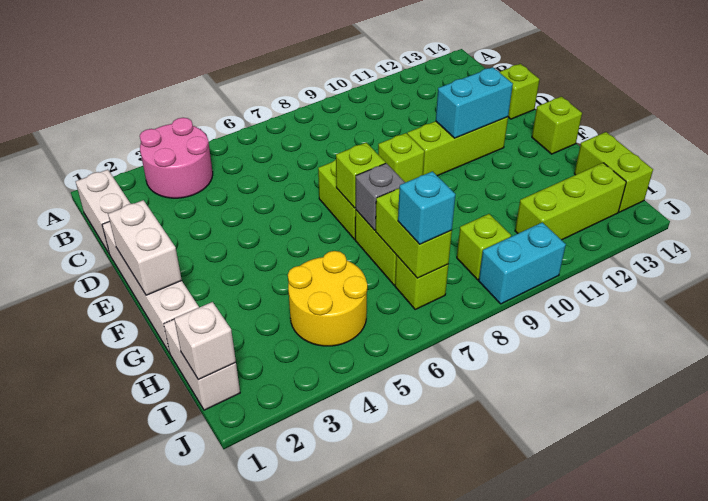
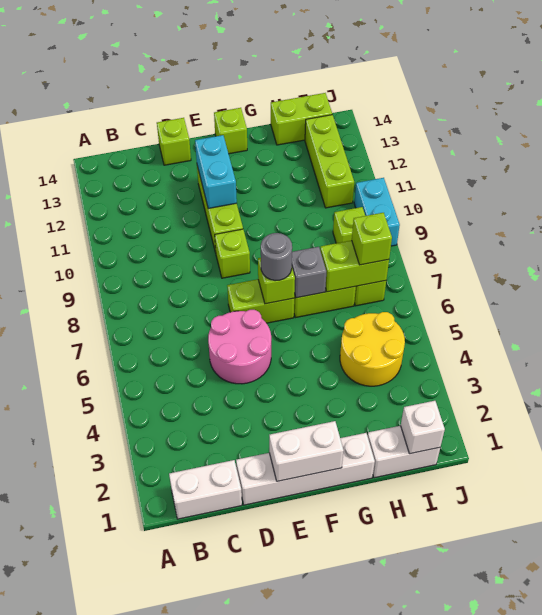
pink round brick A3:B4 level 1 -> pink round brick D5:E6 level 1
none -> grey round brick F7 level 3
cyan brick I7 level 3 -> lime brick I7 level 3

